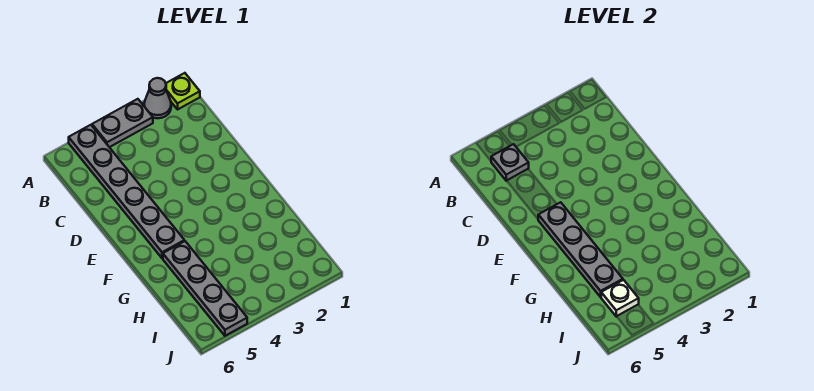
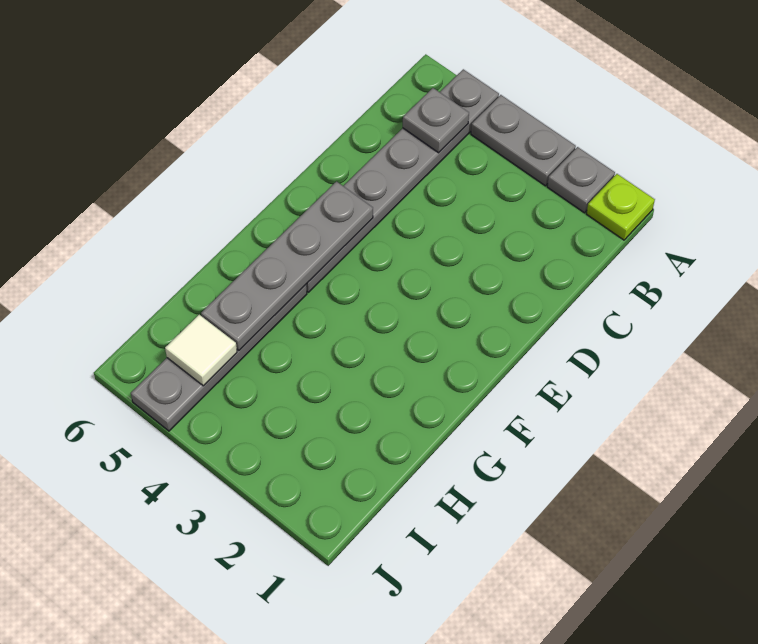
grey cone A2 level 1 -> grey plate A2 level 1
white plate I5 level 2 -> white tile I5 level 2

